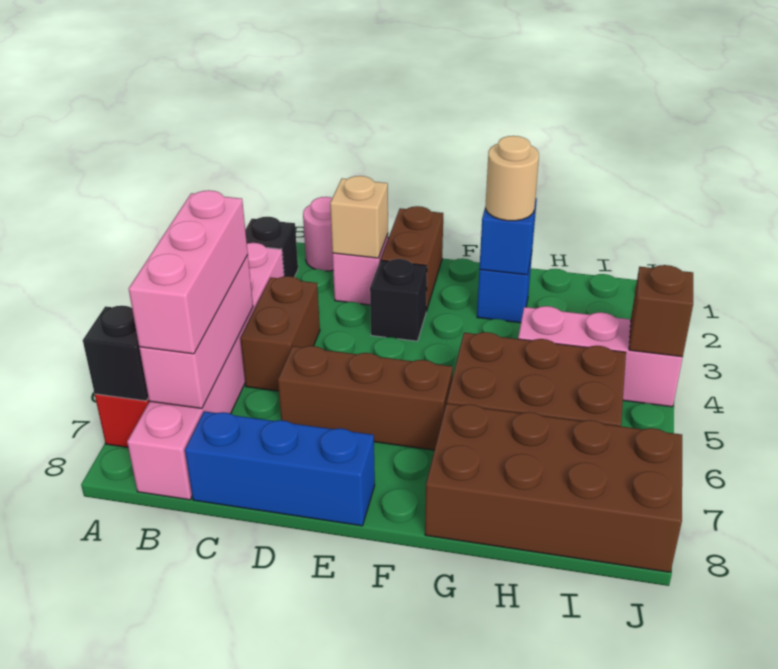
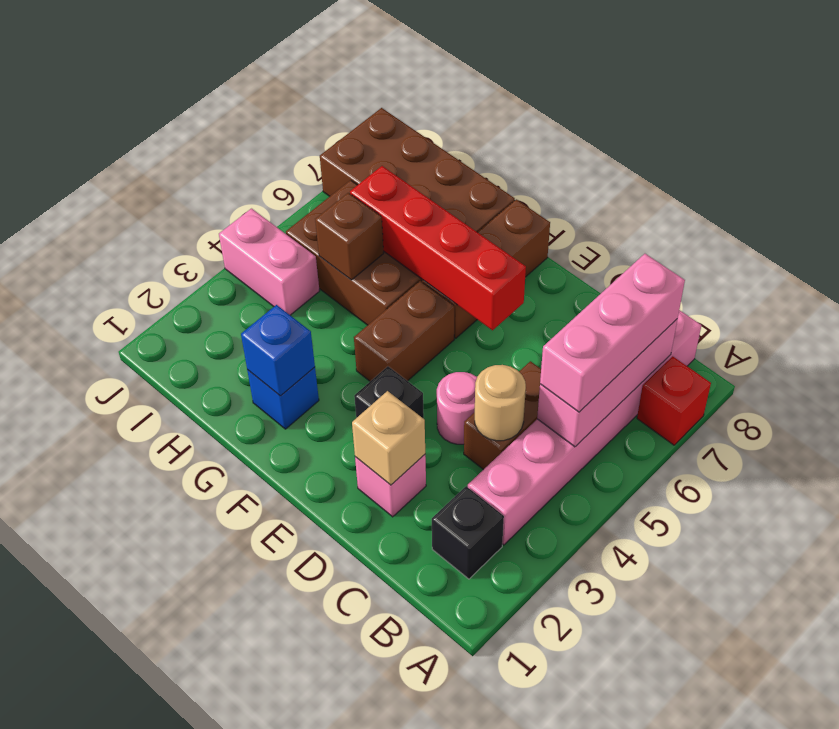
black brick A7 level 2 -> none
pink round brick C1 level 1 -> pink round brick D4 level 1
blue brick C8:E8 level 1 -> none
brown brick D6:F6 level 1 -> brown brick F6:F8 level 1
brown brick E1:E2 level 1 -> brown brick F4:F5 level 1
none -> red brick E6:H6 level 2
tan round brick G2 level 3 -> tan round brick C4 level 2
pink brick H4:J4 level 1 -> pink brick I4:J4 level 1
brown brick J4 level 2 -> brown brick H5 level 2

